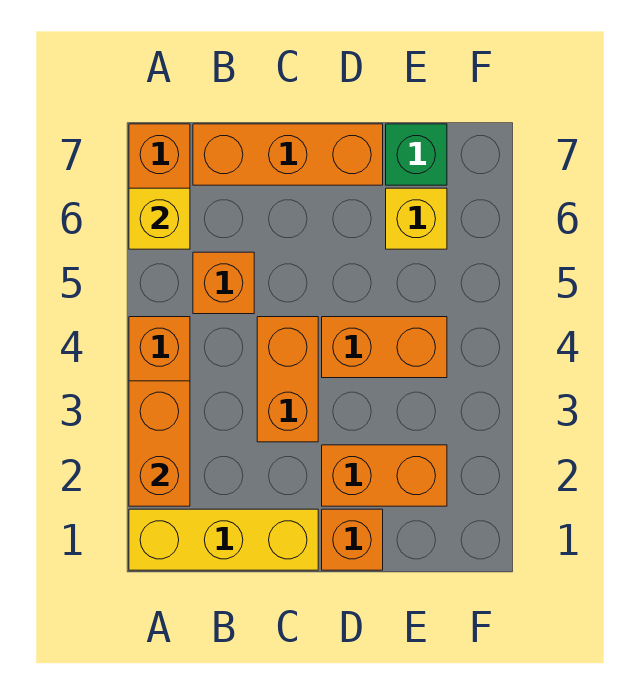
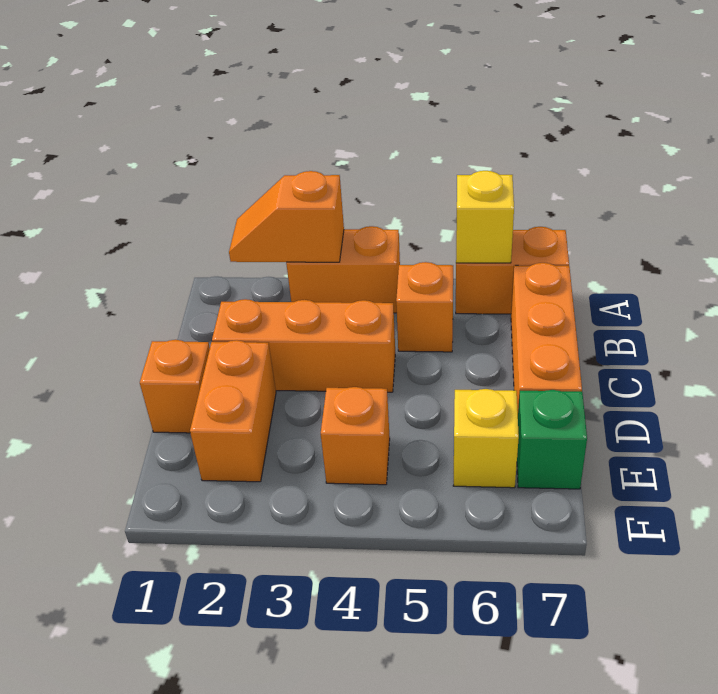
yellow brick A1:C1 level 1 -> none
orange brick A2:A3 level 2 -> orange slope A2:A3 level 2 top 3
orange brick C3:C4 level 1 -> orange brick C2:C4 level 1
orange brick D4:E4 level 1 -> orange brick E4 level 1

